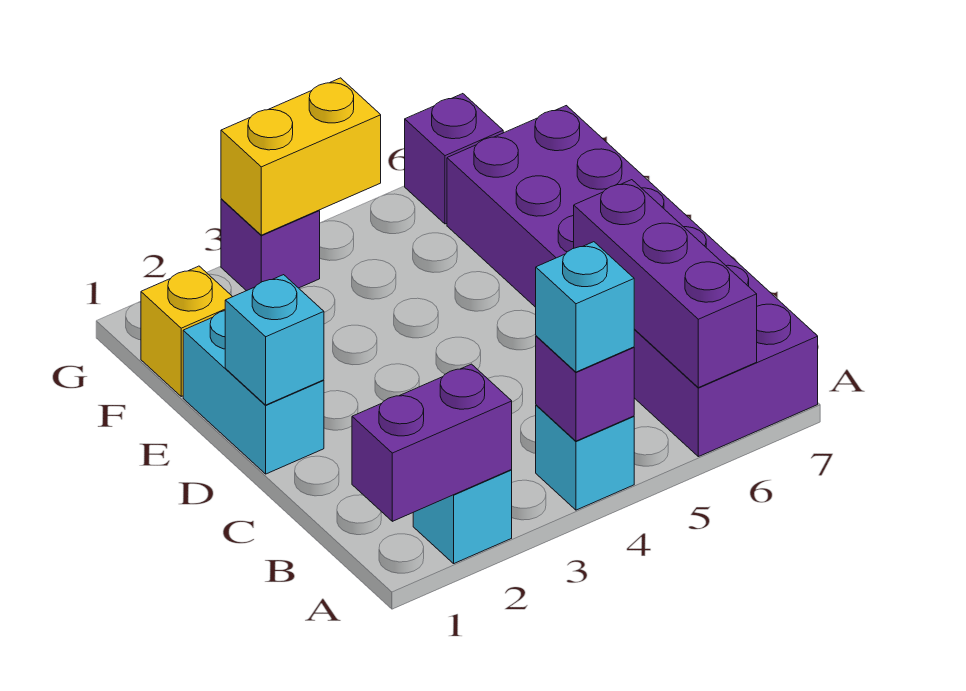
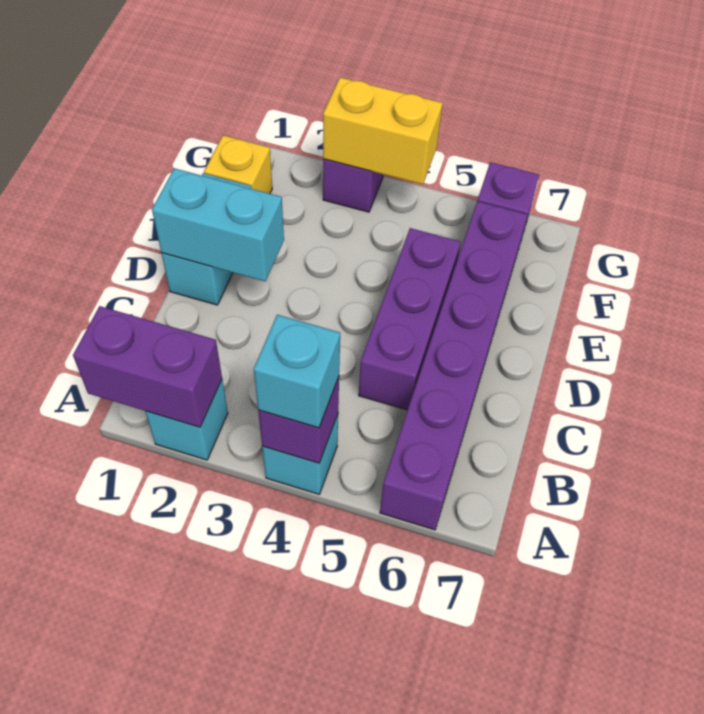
purple brick A6:F7 level 1 -> purple brick A6:F6 level 1
purple brick A6:C6 level 2 -> purple brick C5:E5 level 1
cyan brick D1 level 2 -> cyan brick D1:D2 level 2

